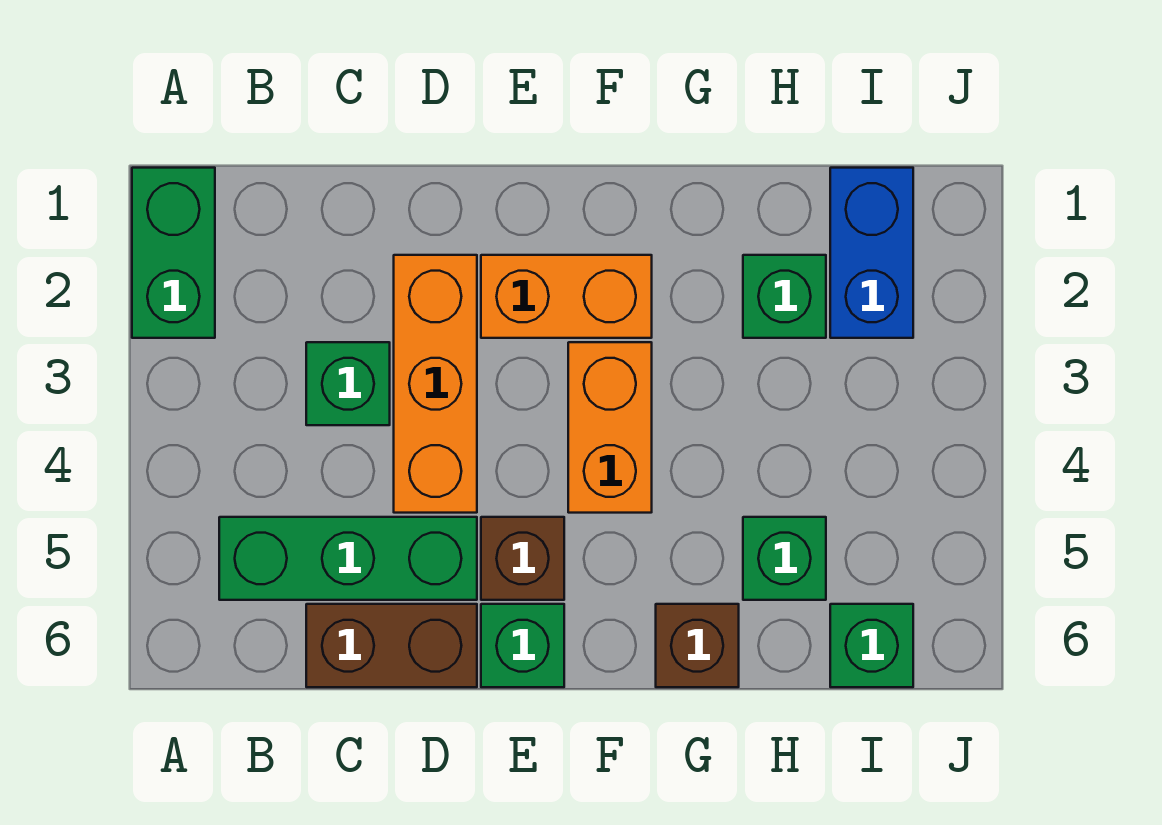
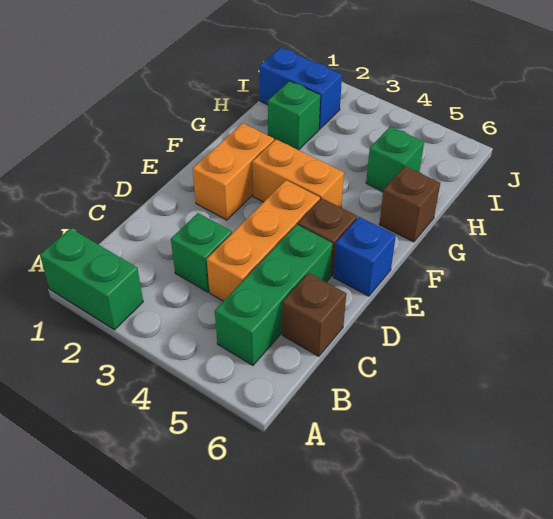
brown brick C6:D6 level 1 -> brown brick C6 level 1
orange brick D2:D4 level 1 -> orange brick C4:E4 level 1
green brick E6 level 1 -> blue brick E6 level 1
green brick I6 level 1 -> none

